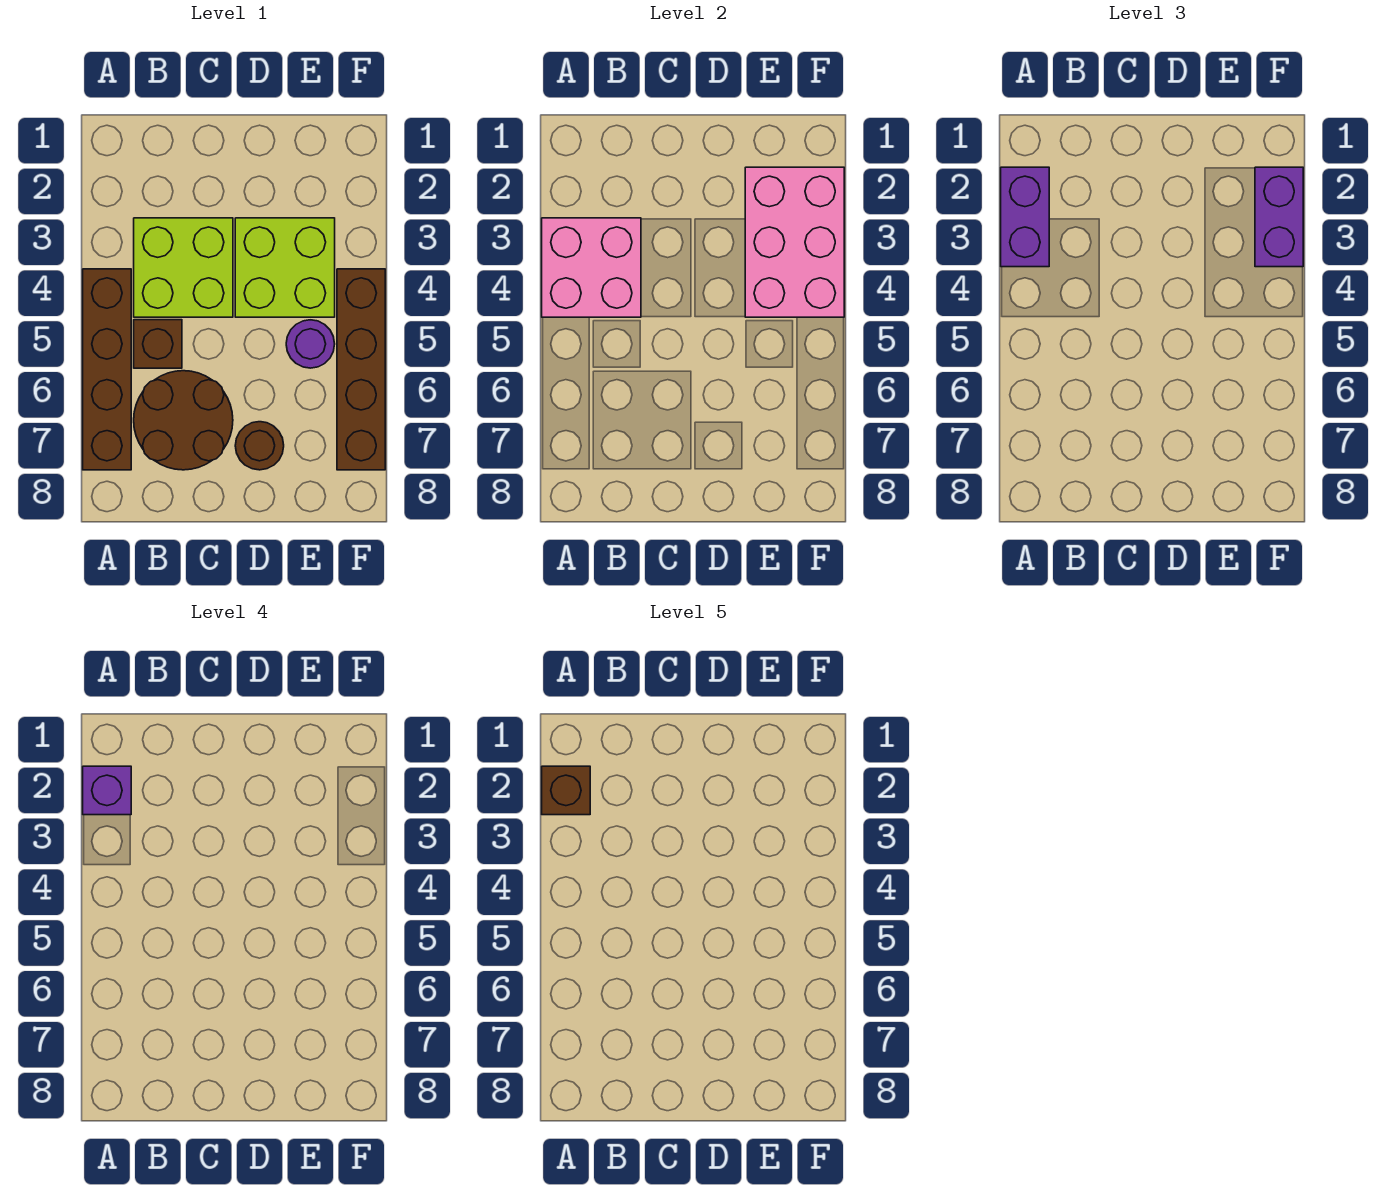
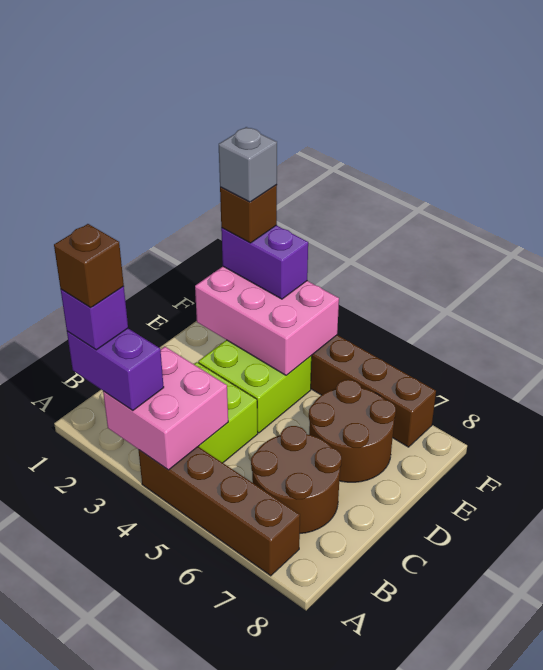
brown brick B5 level 1 -> brown brick F2 level 4
brown round brick D7 level 1 -> brown round brick D6:E7 level 1
purple round brick E5 level 1 -> none
none -> grey brick F2 level 5

